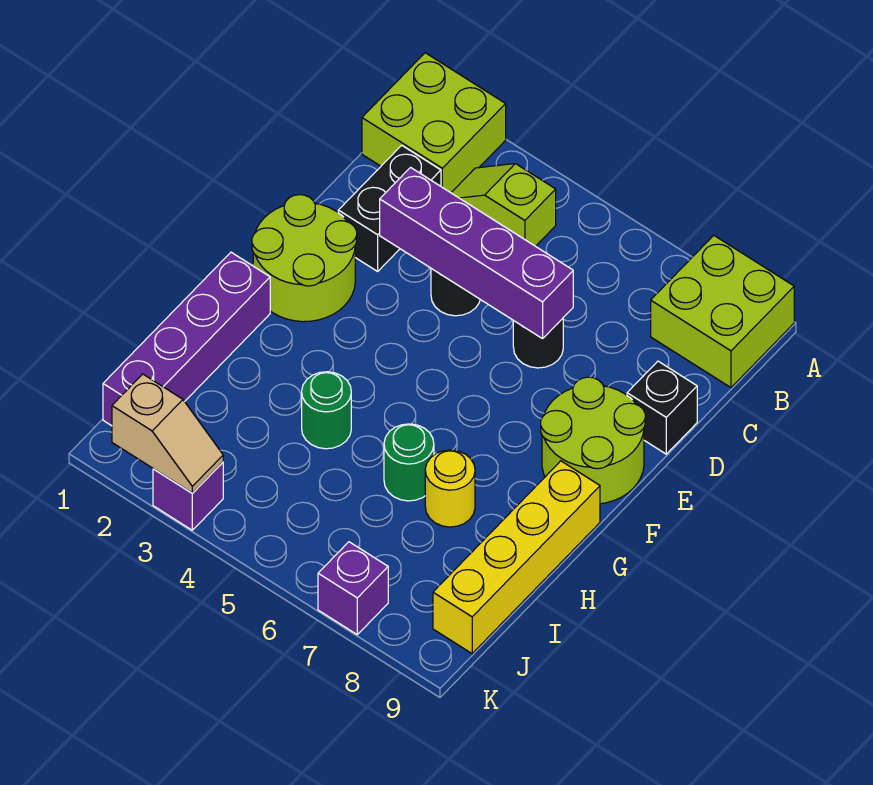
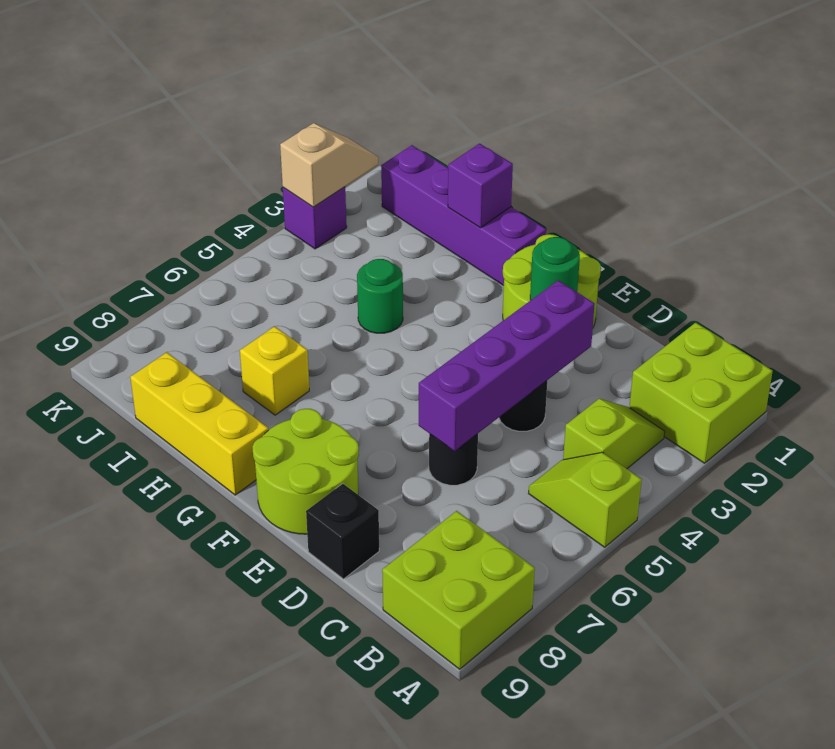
none -> lime slope A5:B5 level 1 top A
black brick C2:D2 level 1 -> none
yellow brick G9:J9 level 1 -> yellow brick G9:I9 level 1
green round brick H6 level 1 -> green round brick E2 level 2
yellow round brick H7 level 1 -> yellow brick H7 level 1
tan slope K2:K3 level 2 top 2 -> tan slope K2:K3 level 2 top 3
purple brick K7 level 1 -> purple brick H1 level 2

